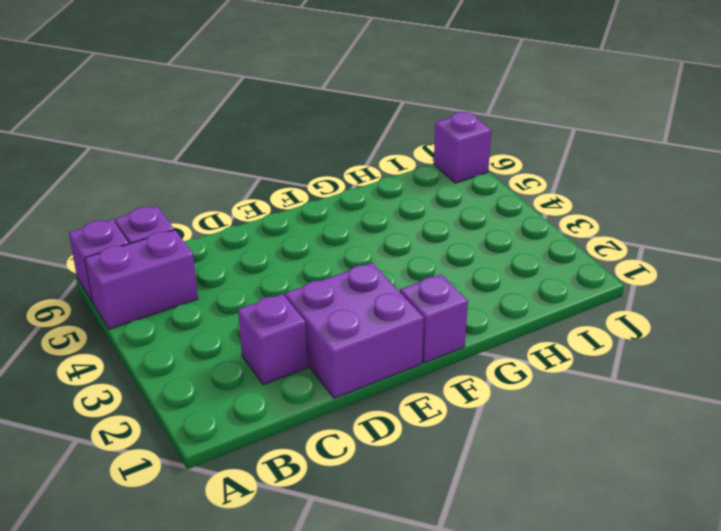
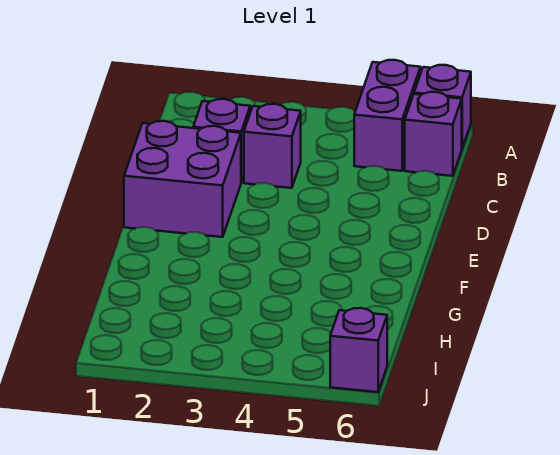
purple brick F1 level 1 -> purple brick C3 level 1

